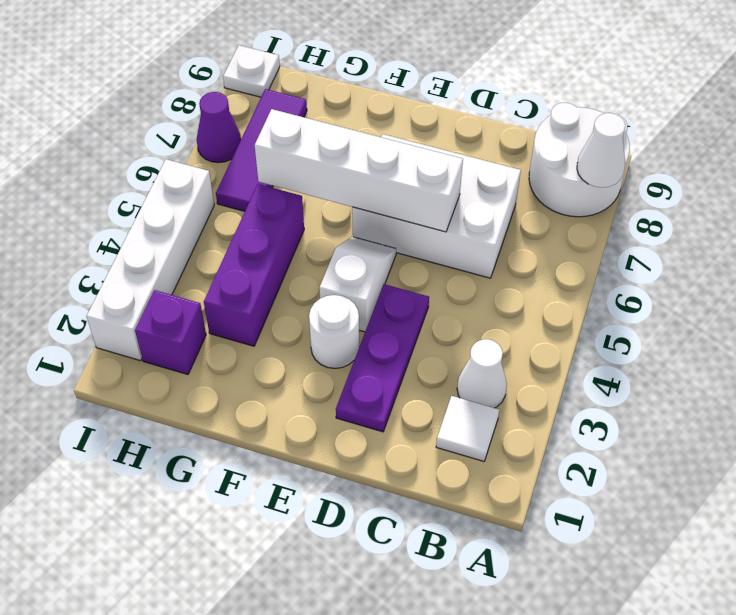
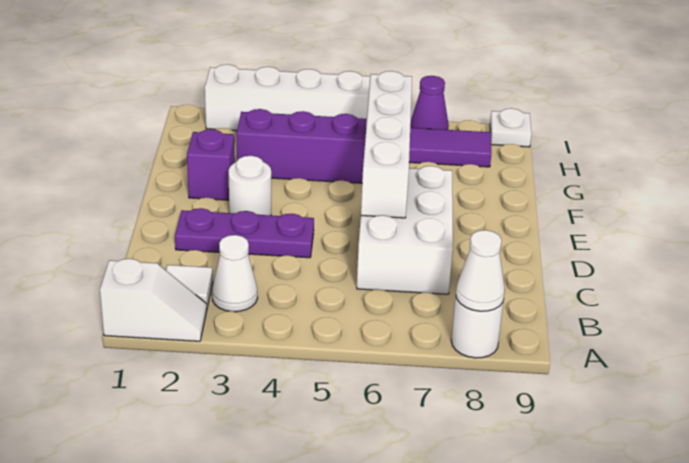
white round brick A8:B9 level 1 -> white round brick A8 level 1
white slope E4:E5 level 1 top 4 -> white slope A1:A2 level 1 top 1
purple brick H2 level 1 -> purple brick F2 level 1

